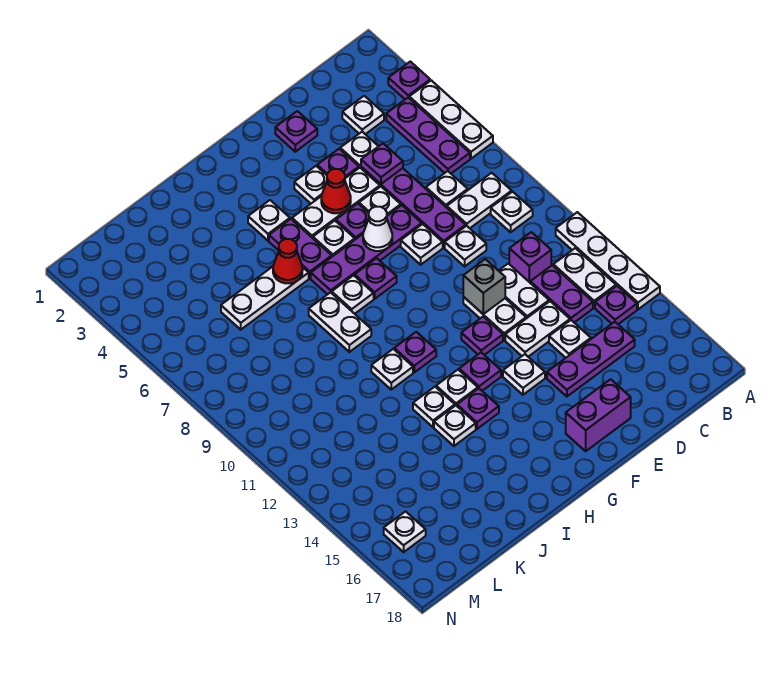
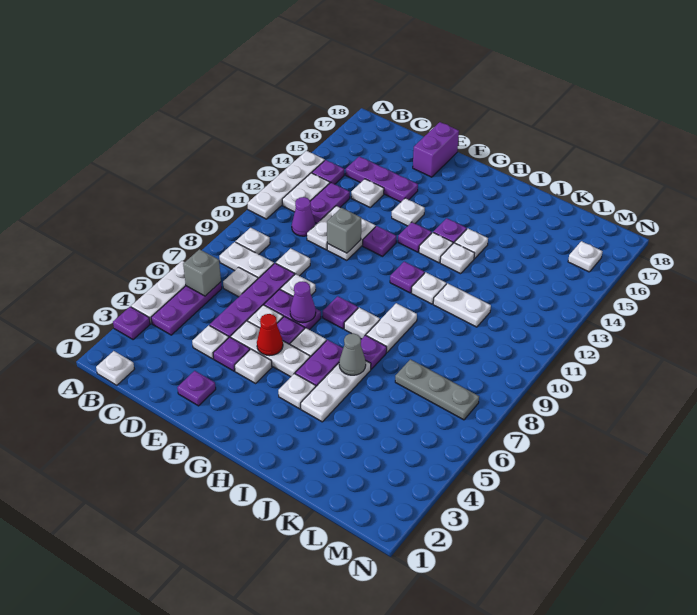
none -> grey brick B6 level 2
white plate C3 level 1 -> white plate B1 level 1
purple brick C11 level 1 -> purple cone C11 level 1
purple plate D5 level 2 -> purple plate I7 level 1
white plate D13:E13 level 1 -> white plate J11:K11 level 1
purple plate E7:H7 level 1 -> purple plate E7:F7 level 1
purple brick E17:F17 level 1 -> purple brick E17:E18 level 1
white cone F7 level 2 -> purple cone F7 level 2
white plate I6:K6 level 1 -> white plate I4:I6 level 1
red cone I6 level 2 -> grey cone I6 level 2
none -> grey plate K7:M7 level 1

